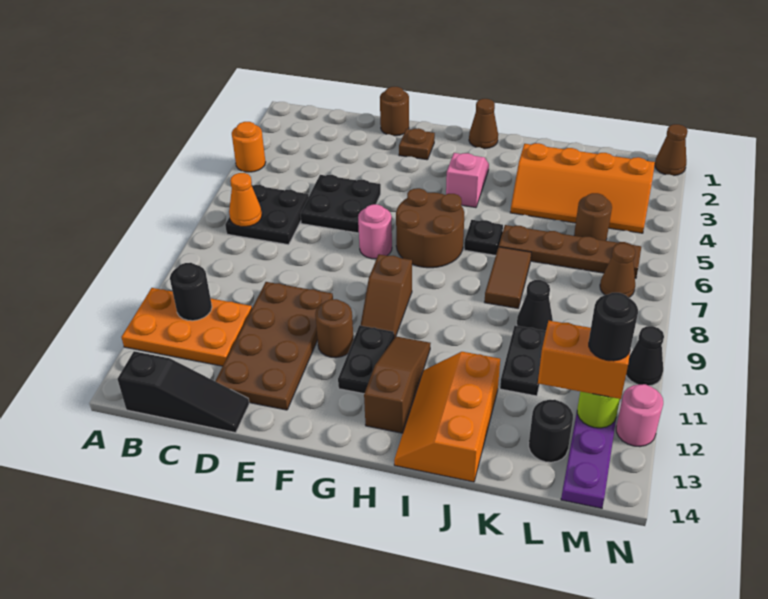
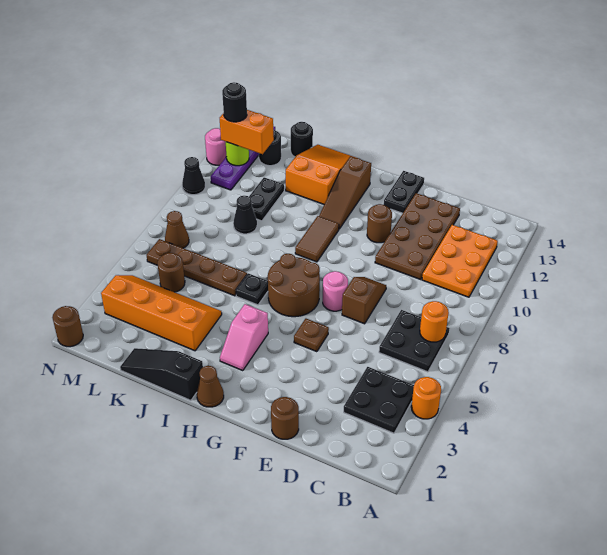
orange plate A11:C12 level 1 -> orange plate B10:C12 level 1
orange cone B7 level 2 -> orange round brick B7 level 2
black round brick B11 level 2 -> black round brick K14 level 1
black slope B14:D14 level 1 top B -> black slope I1:K1 level 1 top I
black plate D5:E6 level 1 -> black plate B3:C4 level 1
brown plate F2 level 1 -> brown plate F5 level 1
brown slope G9:G10 level 1 top 9 -> brown slope E7:E8 level 1 top 7
black plate G11:G12 level 1 -> black plate F13:F14 level 1
orange slope I12:J14 level 1 top J -> orange slope I12:J14 level 1 top 12
brown tile J7:J8 level 1 -> brown tile H9:H10 level 1
brown cone N1 level 1 -> brown round brick N1 level 1

